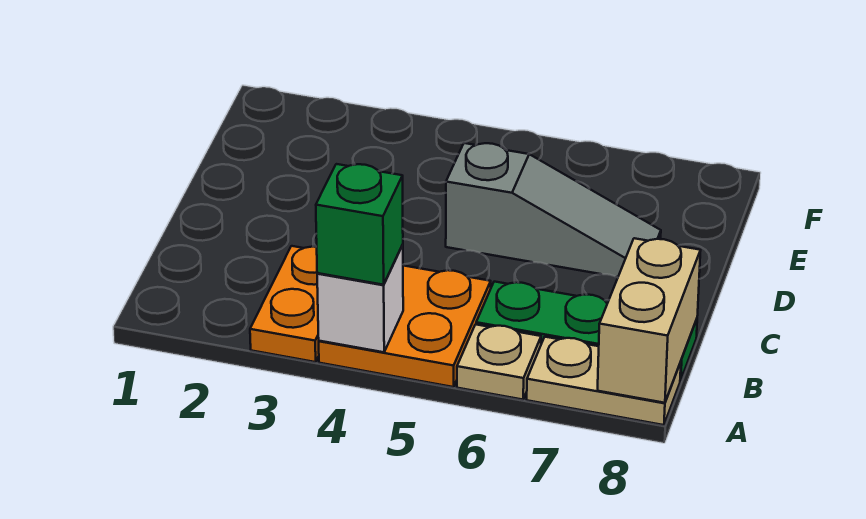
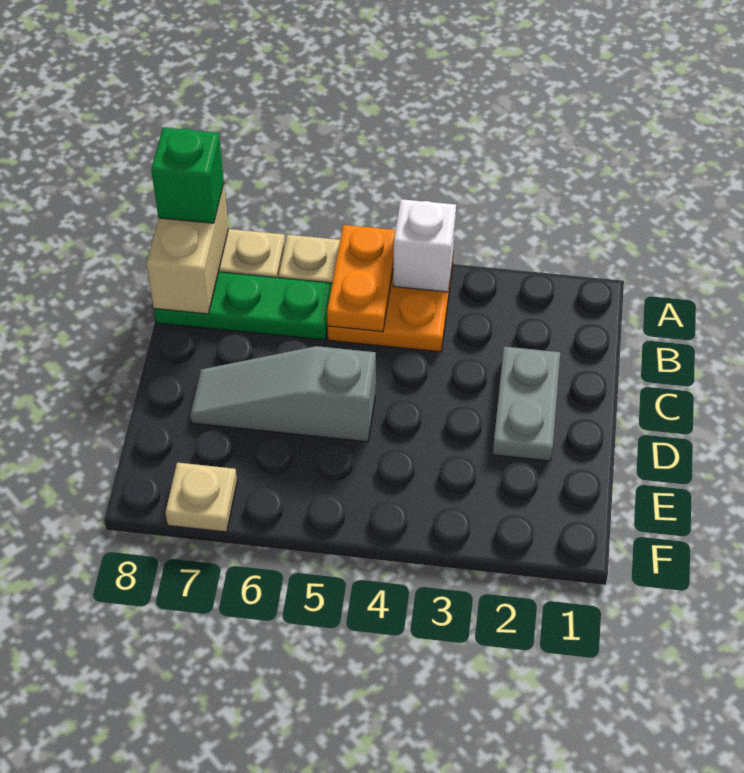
orange plate A3:B3 level 1 -> orange plate A5:B5 level 2
green brick A4 level 3 -> green brick A8 level 3
none -> grey plate C2:D2 level 1
none -> tan plate F7 level 1

